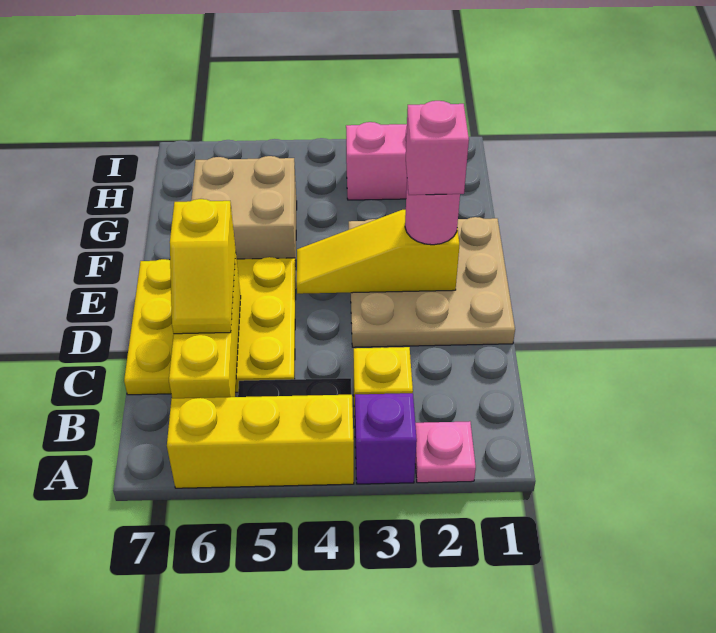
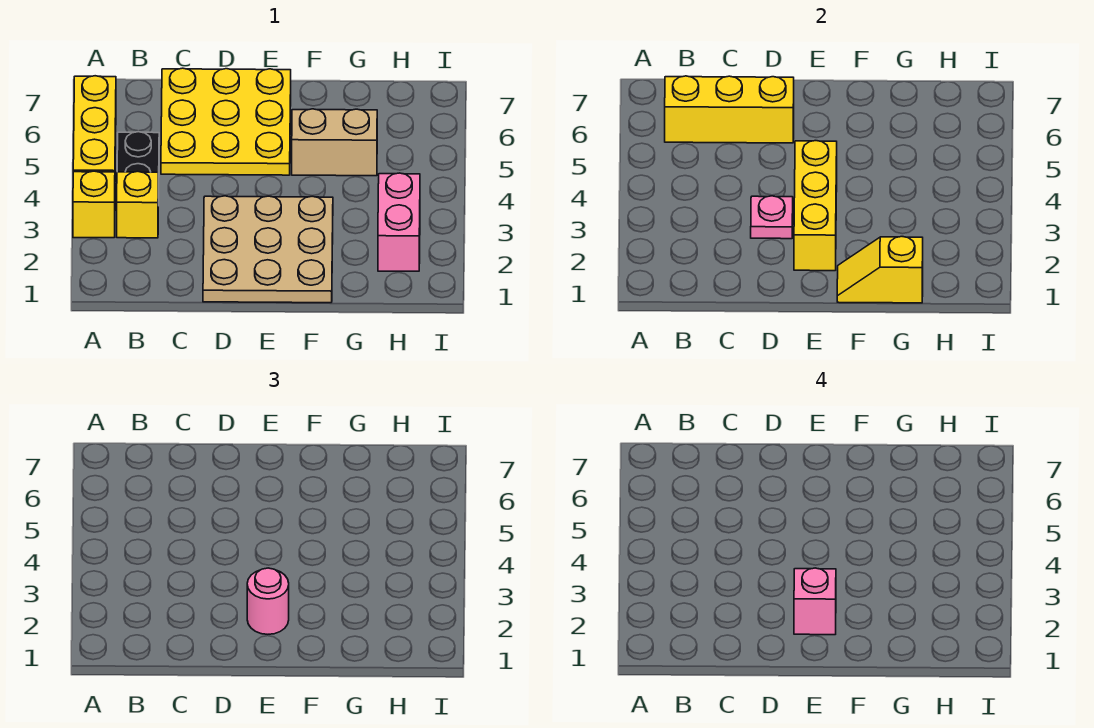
pink plate A2 level 1 -> pink plate D3 level 2
purple brick A3 level 1 -> yellow brick A3 level 1
yellow slope C6:D6 level 3 top D -> yellow slope F1:G1 level 2 top G
yellow slope E2:E4 level 2 top 2 -> yellow brick E2:E4 level 2
tan brick F5:G6 level 1 -> tan brick F5:G5 level 1

